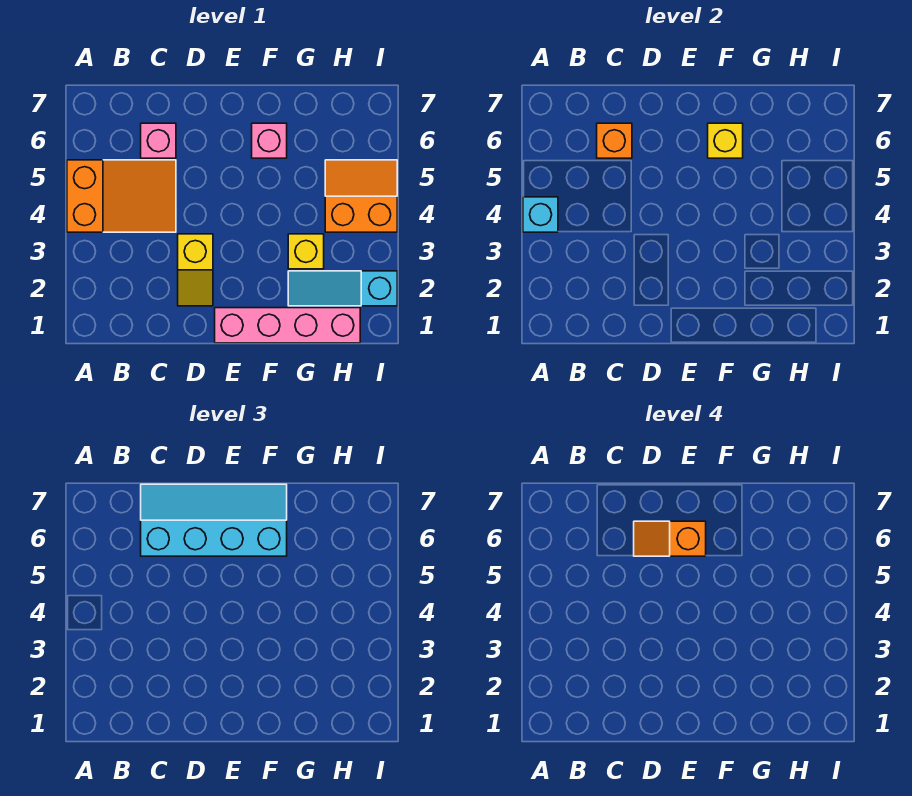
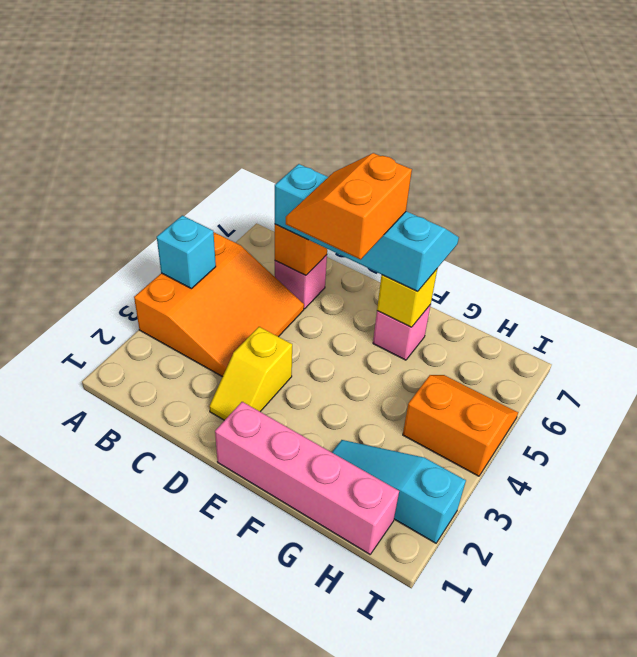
orange slope A4:C5 level 1 top A -> orange slope A3:C5 level 1 top A
orange slope D6:E6 level 4 top E -> orange slope D5:E6 level 4 top E
yellow brick G3 level 1 -> none

